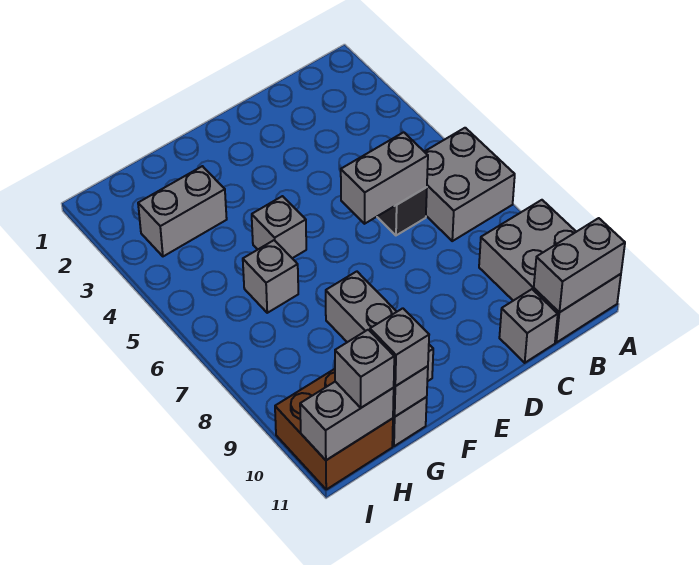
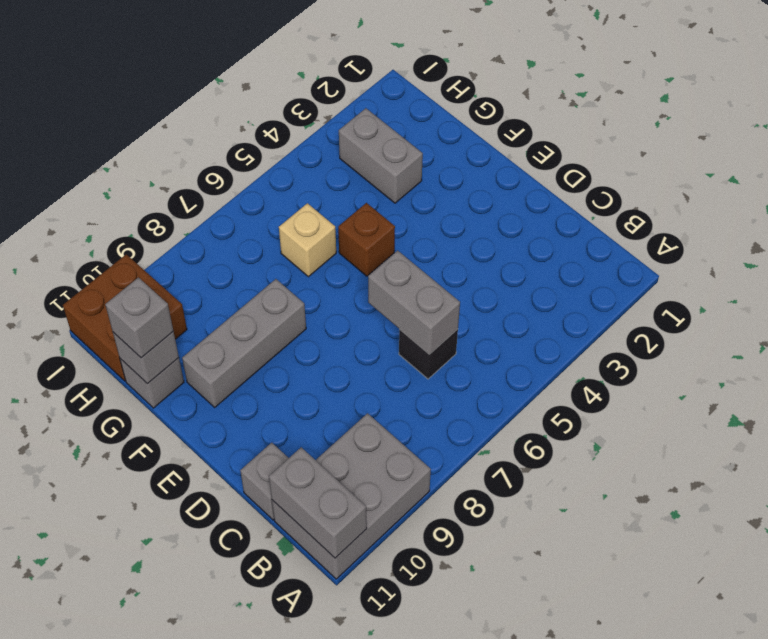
grey brick A6:B7 level 1 -> none
grey brick F5 level 1 -> brown brick F5 level 1
grey brick G6 level 1 -> tan brick G6 level 1
grey brick H11:I11 level 2 -> none
grey brick H11 level 3 -> none

